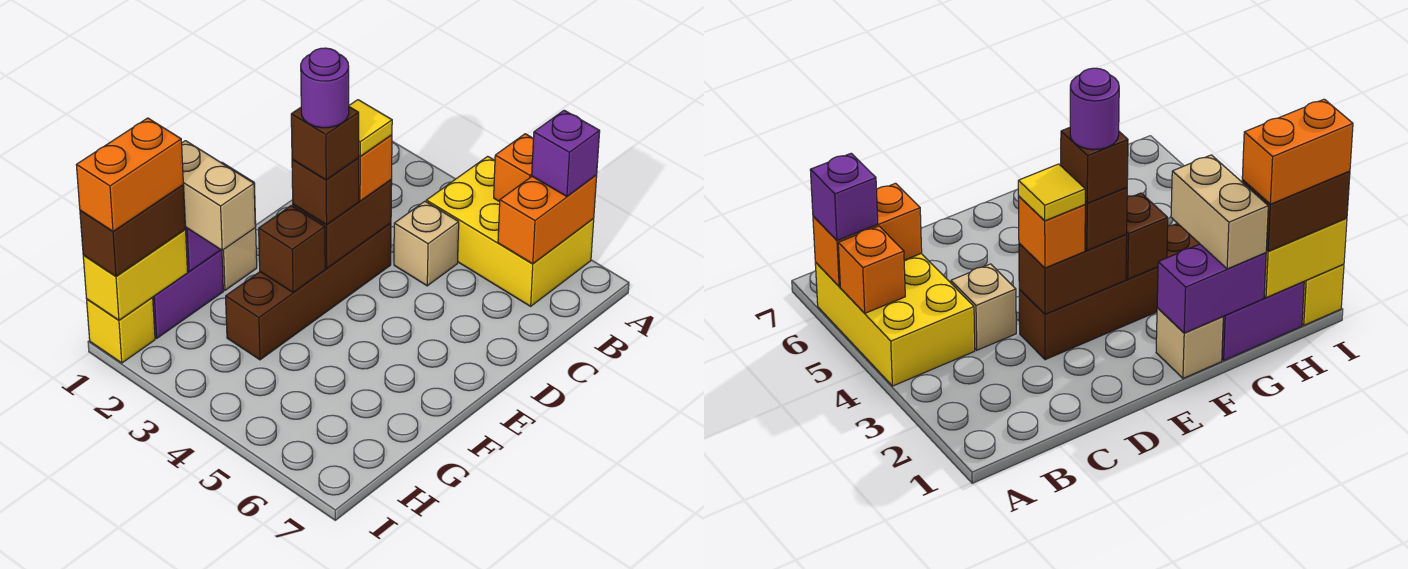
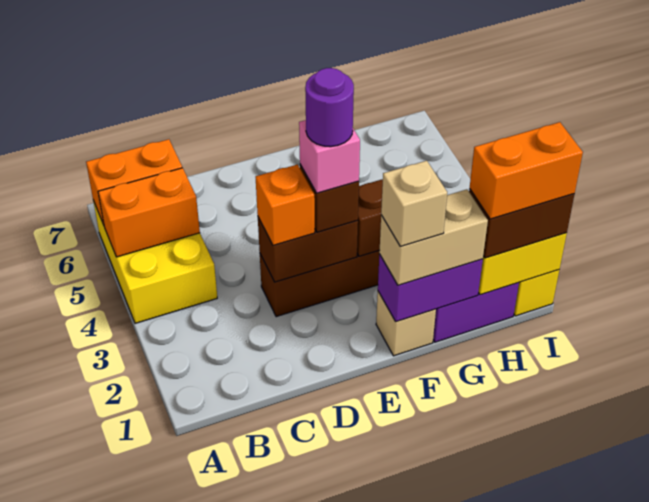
orange brick A5 level 2 -> orange brick A5:B5 level 2
purple brick A6 level 3 -> none
tan brick C4 level 1 -> tan brick F1 level 4
yellow tile D3 level 4 -> none
brown brick E3 level 4 -> pink brick E3 level 4
tan brick G1:G2 level 3 -> tan brick F1:G1 level 3

